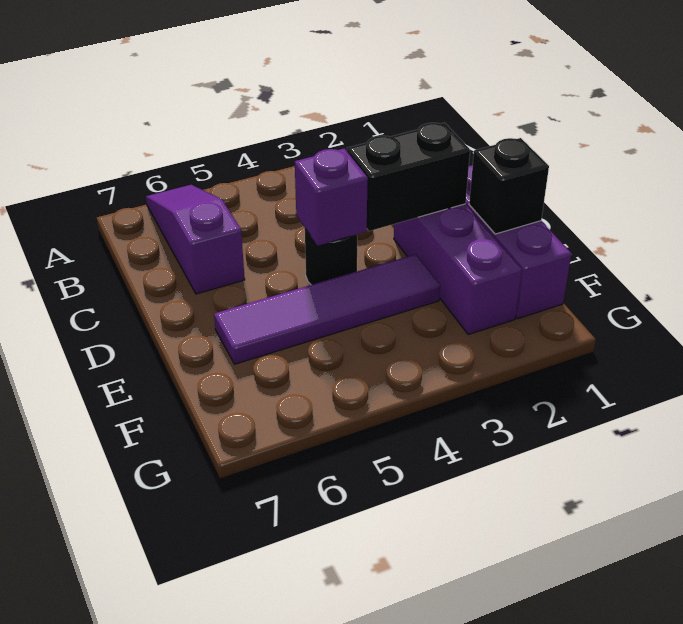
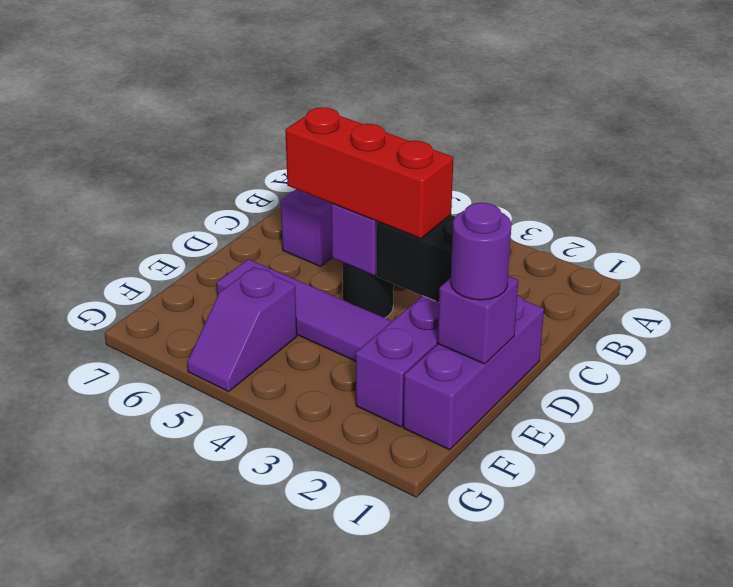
none -> red brick D3:D5 level 3
black brick E1 level 2 -> purple brick E1 level 2
none -> purple round brick E1 level 3
none -> purple slope F5:G5 level 1 top F

